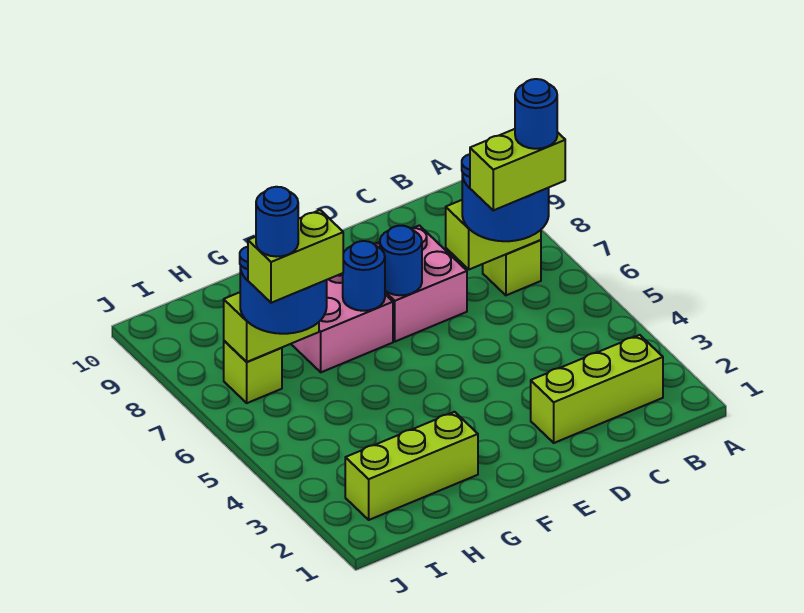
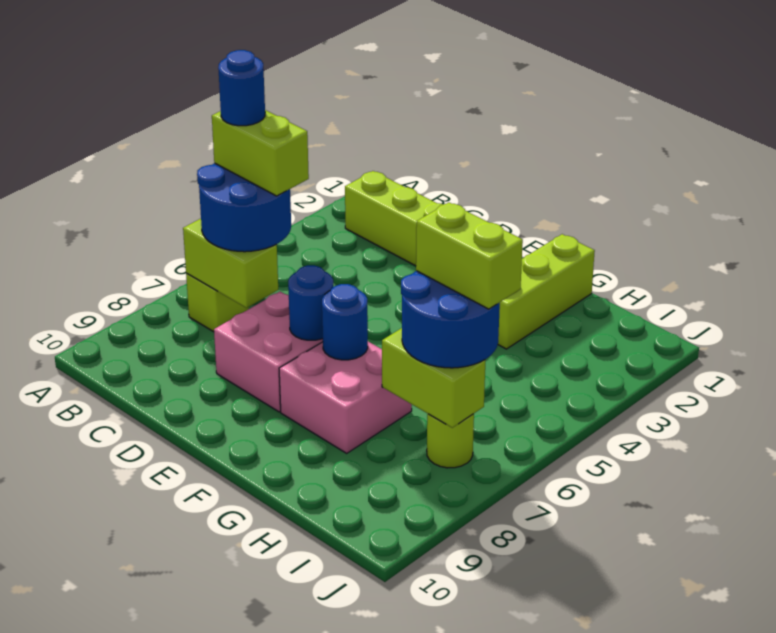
lime brick G2:I2 level 1 -> lime brick G1:G3 level 1
blue round brick I6 level 5 -> none
lime brick I7 level 1 -> lime round brick I7 level 1

